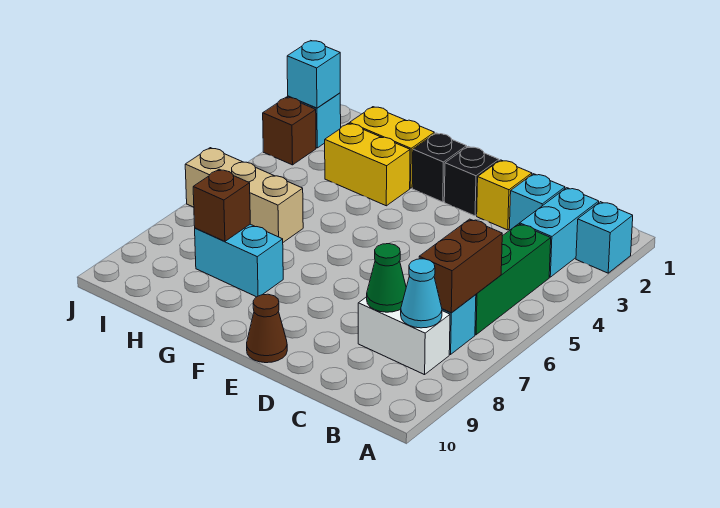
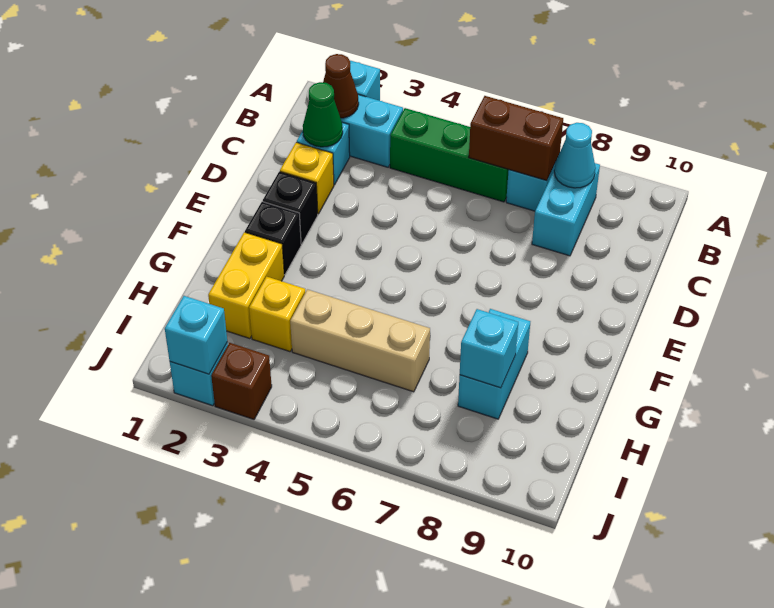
white brick B8:C8 level 1 -> cyan brick B8:C8 level 1
green cone C8 level 2 -> green cone C2 level 2
brown cone E10 level 1 -> brown cone B2 level 2
yellow brick G3:H3 level 1 -> yellow brick H3 level 1
tan brick H6:J6 level 1 -> tan brick H4:H6 level 1
brown brick H8 level 2 -> cyan brick H8 level 2

